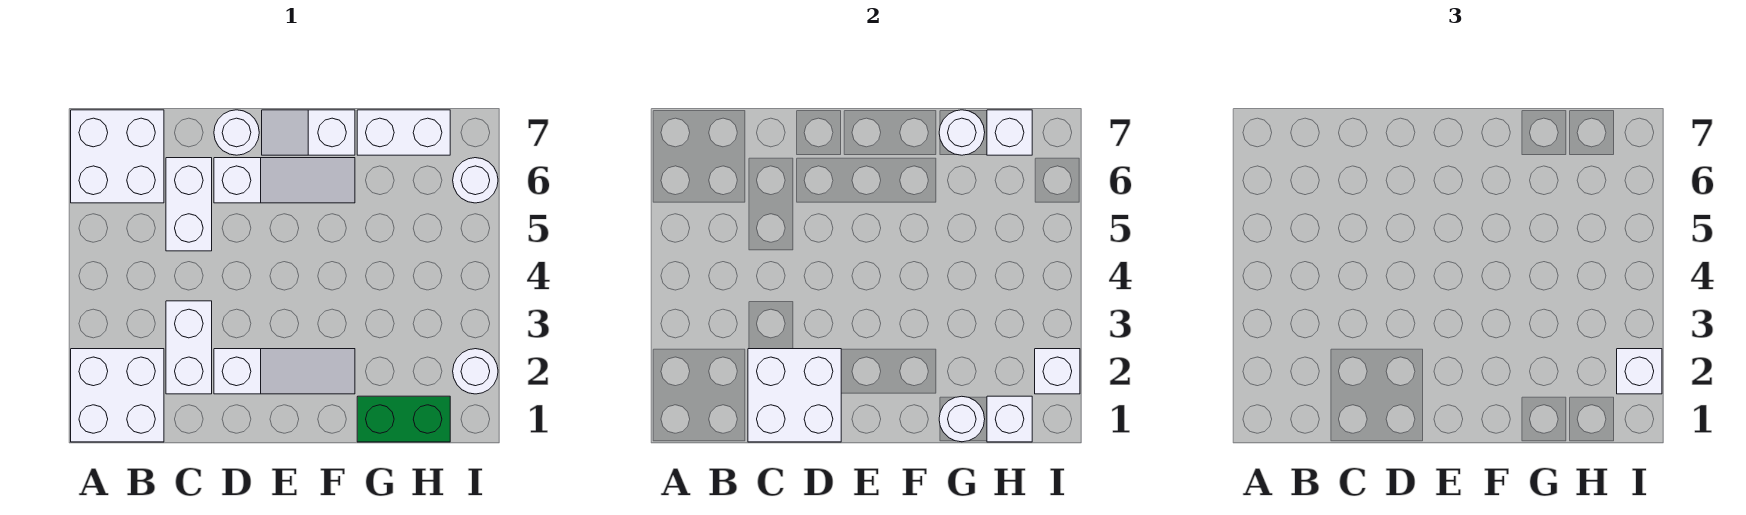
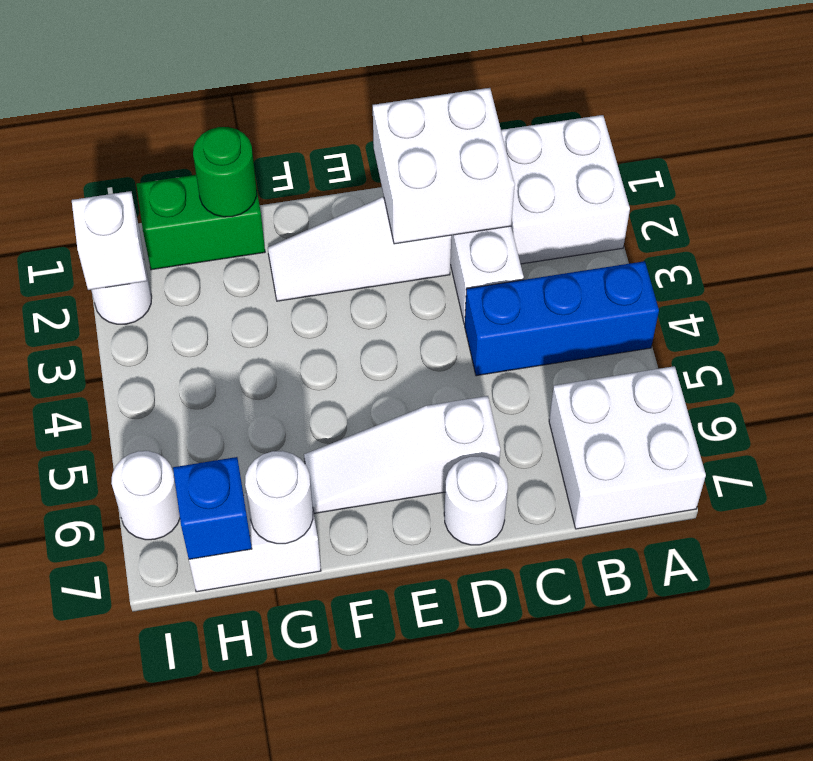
none -> blue brick A4:C4 level 1
white brick C5:C6 level 1 -> none
white slope E7:F7 level 1 top F -> none
white round brick G1 level 2 -> green round brick G1 level 2
white brick H1 level 2 -> none
white brick H7 level 2 -> blue brick H7 level 2
white brick I2 level 3 -> none

